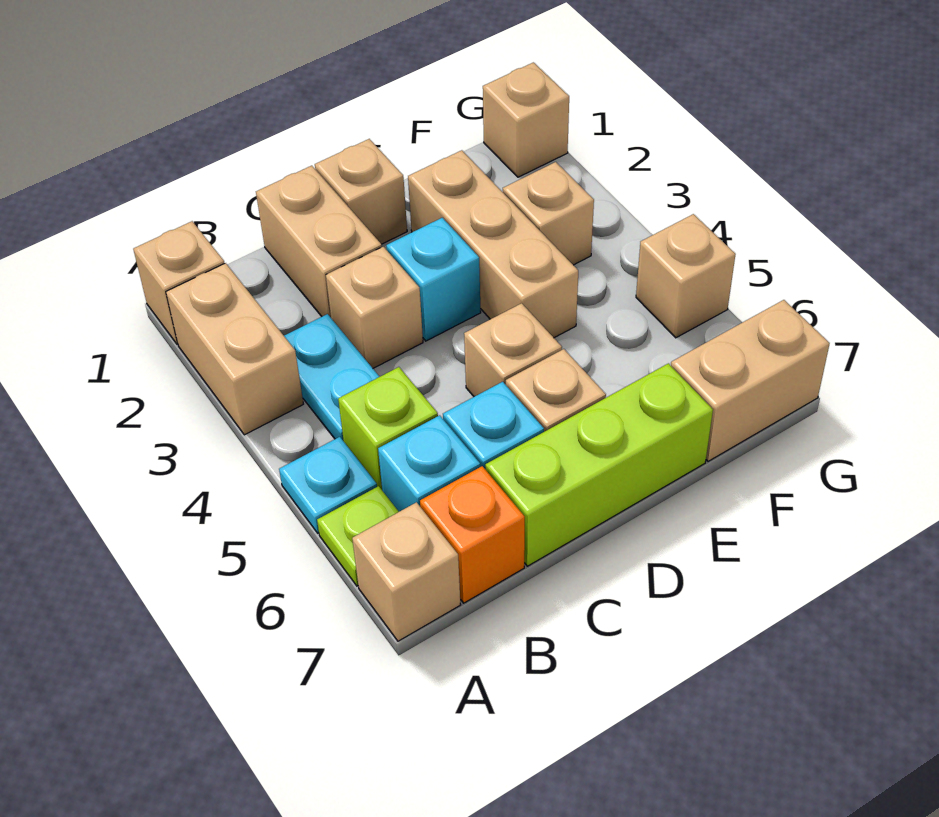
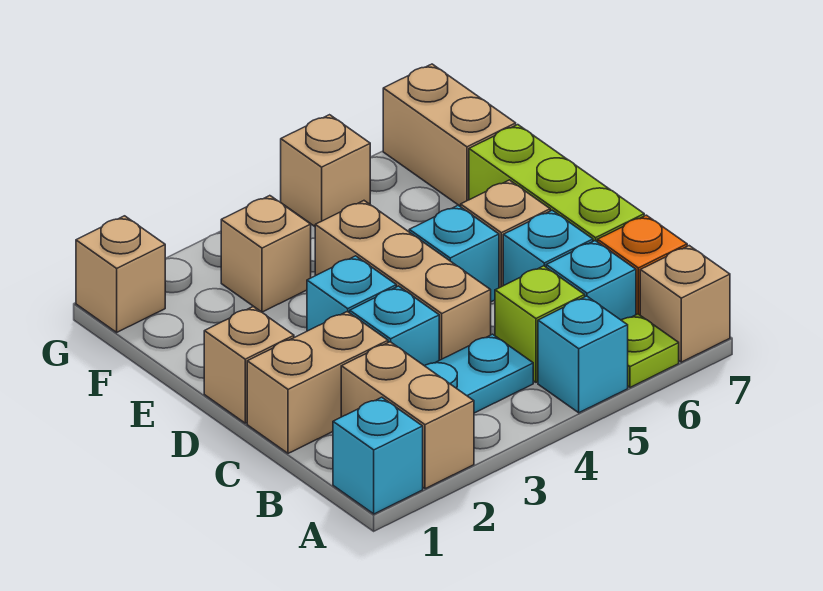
tan brick A1 level 1 -> cyan brick A1 level 1
tan brick A2:A3 level 1 -> tan brick A2:B2 level 1
cyan plate A5 level 1 -> cyan brick A5 level 1
tan brick C3 level 1 -> cyan brick C3 level 1
tan brick D5 level 1 -> cyan brick D5 level 1
tan brick E2:E4 level 1 -> tan brick C4:E4 level 1

